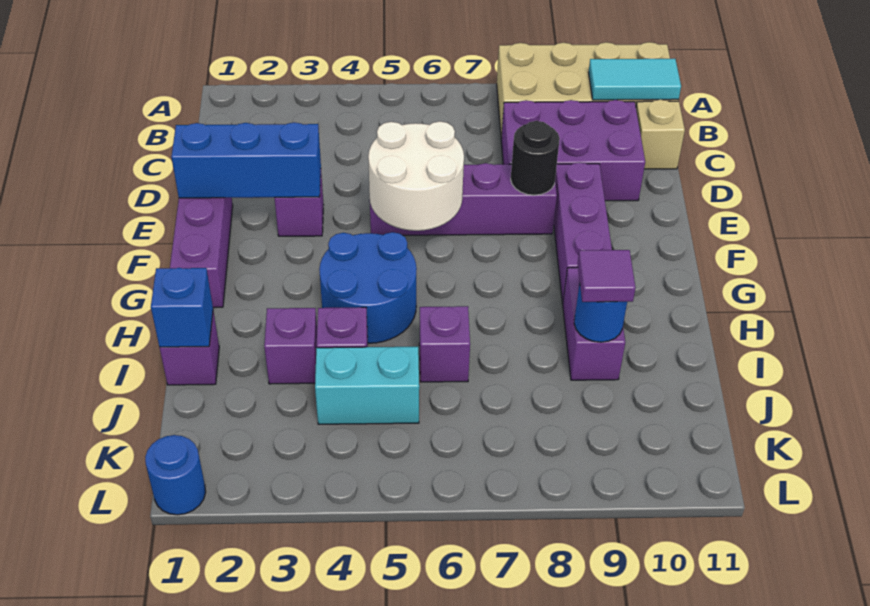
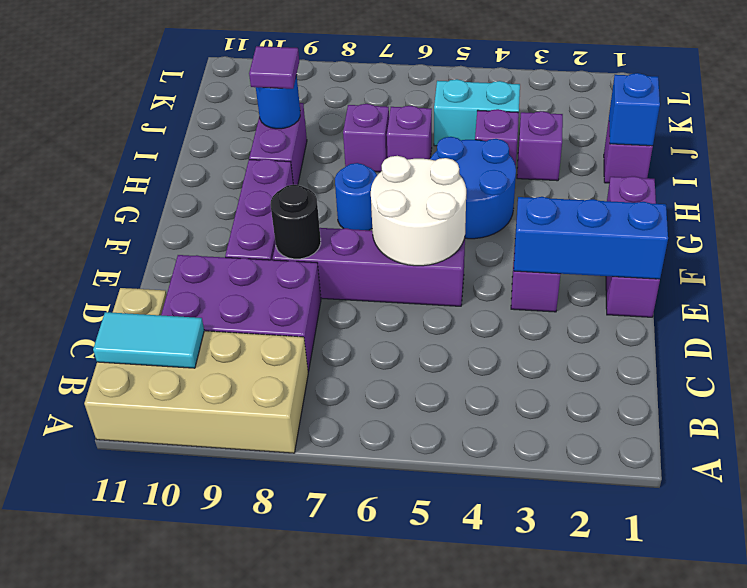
none -> purple brick I7 level 1
blue round brick L1 level 1 -> blue round brick G7 level 1

